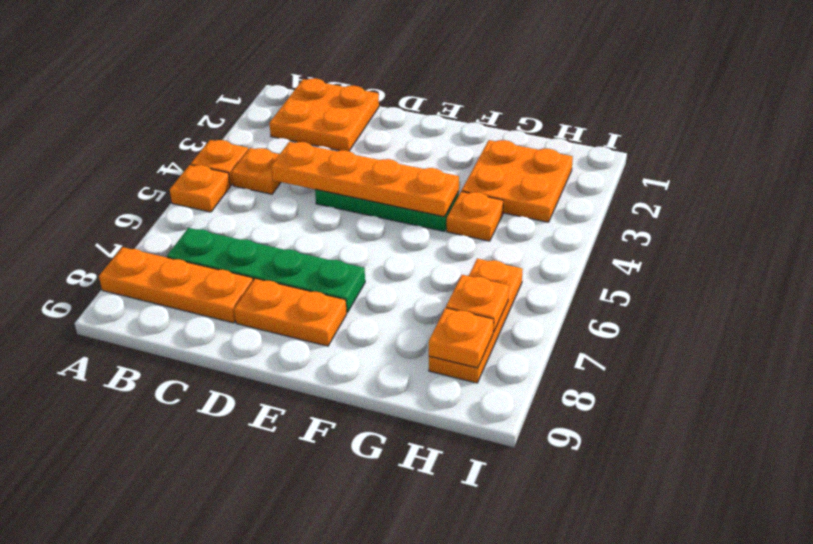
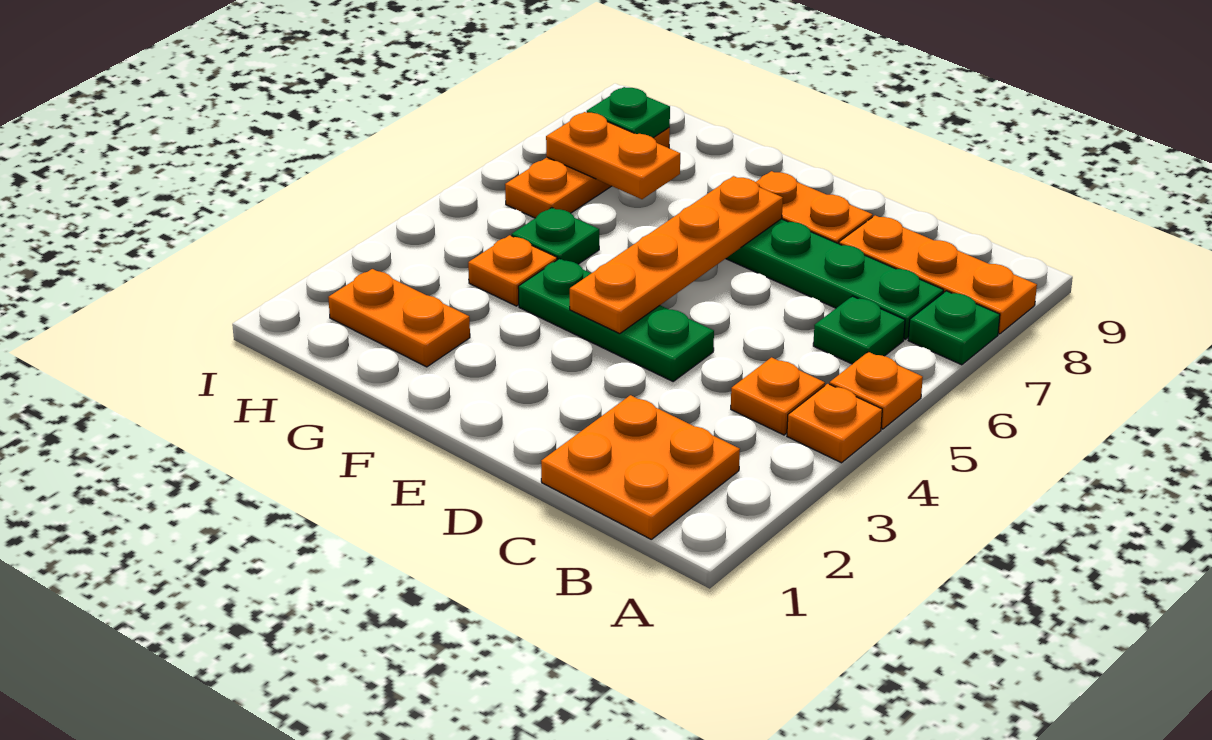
none -> green plate A7 level 1
none -> green plate B6 level 1
orange plate C4:F4 level 2 -> orange plate E4:E7 level 2
orange plate G2:H3 level 1 -> orange plate G2:H2 level 1
none -> green plate G5 level 1
orange plate H7 level 2 -> orange plate G7:H7 level 2
orange plate H8 level 2 -> green plate H8 level 2

